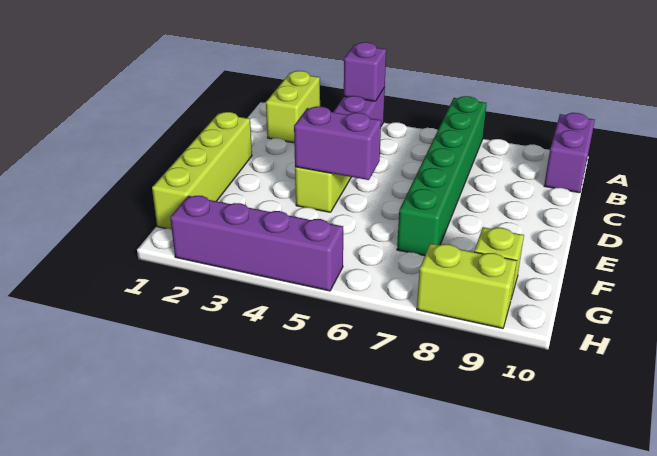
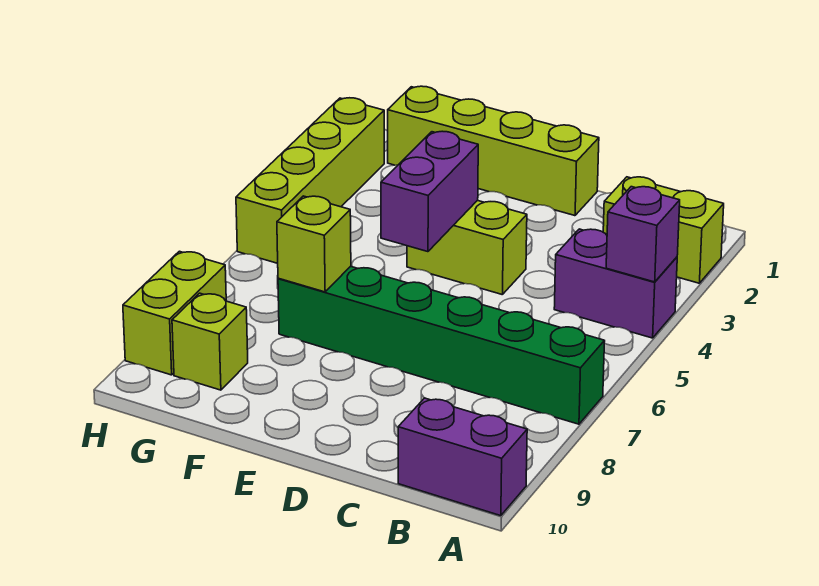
none -> lime brick F7 level 2
purple brick H2:H5 level 1 -> lime brick H2:H5 level 1

